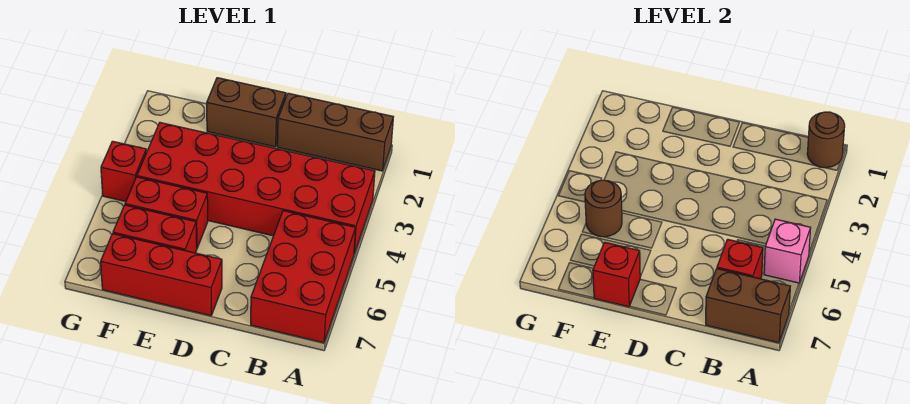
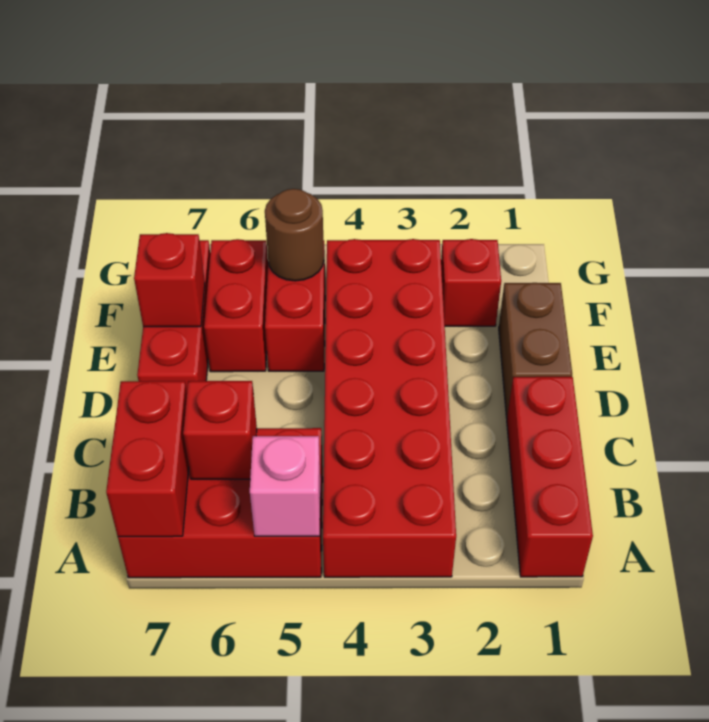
brown brick A1:C1 level 1 -> red brick A1:C1 level 1
brown round brick A1 level 2 -> none
brown brick A7:B7 level 2 -> red brick A7:B7 level 2
red brick G4 level 1 -> red brick F2 level 1

